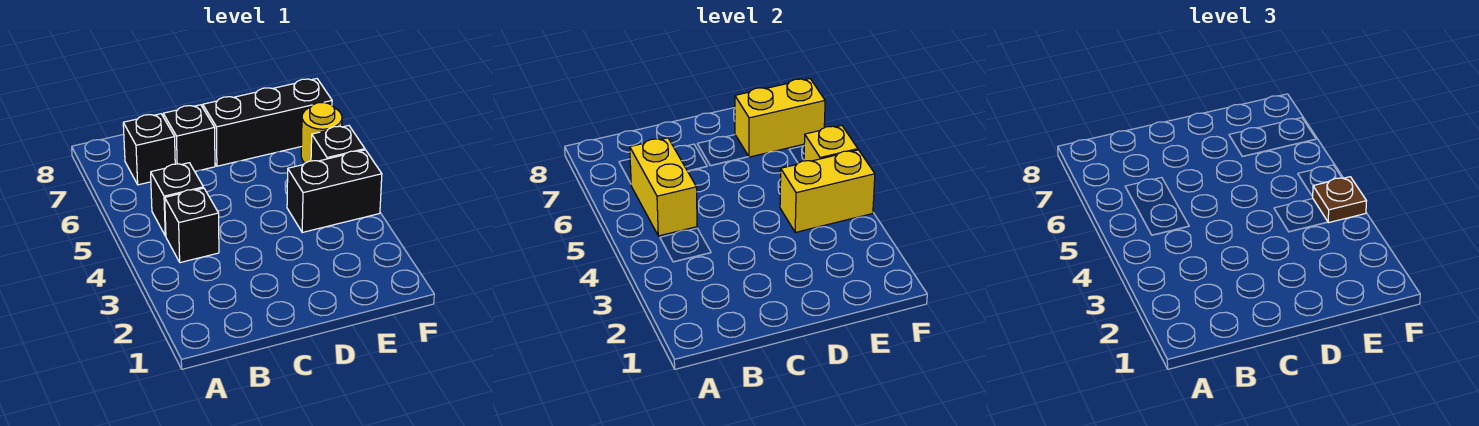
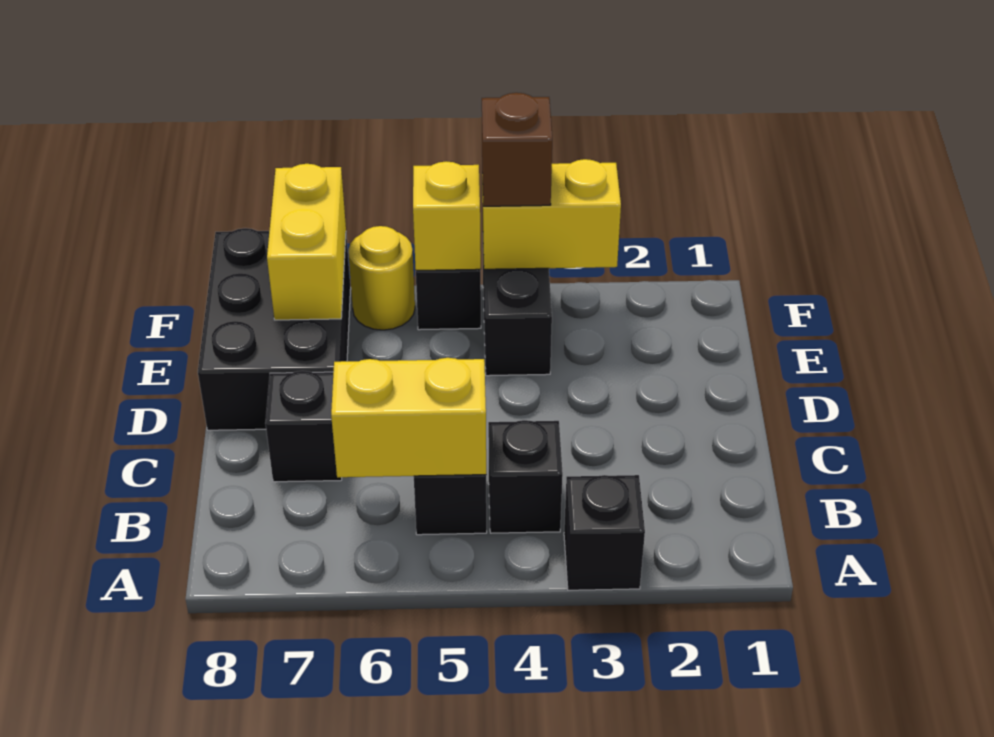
black brick B7 level 1 -> black brick A3 level 1
black brick D7:F7 level 1 -> black brick D7:F8 level 1
yellow brick E4:F4 level 2 -> yellow brick F3:F4 level 2
brown plate F4 level 3 -> brown brick F4 level 3

